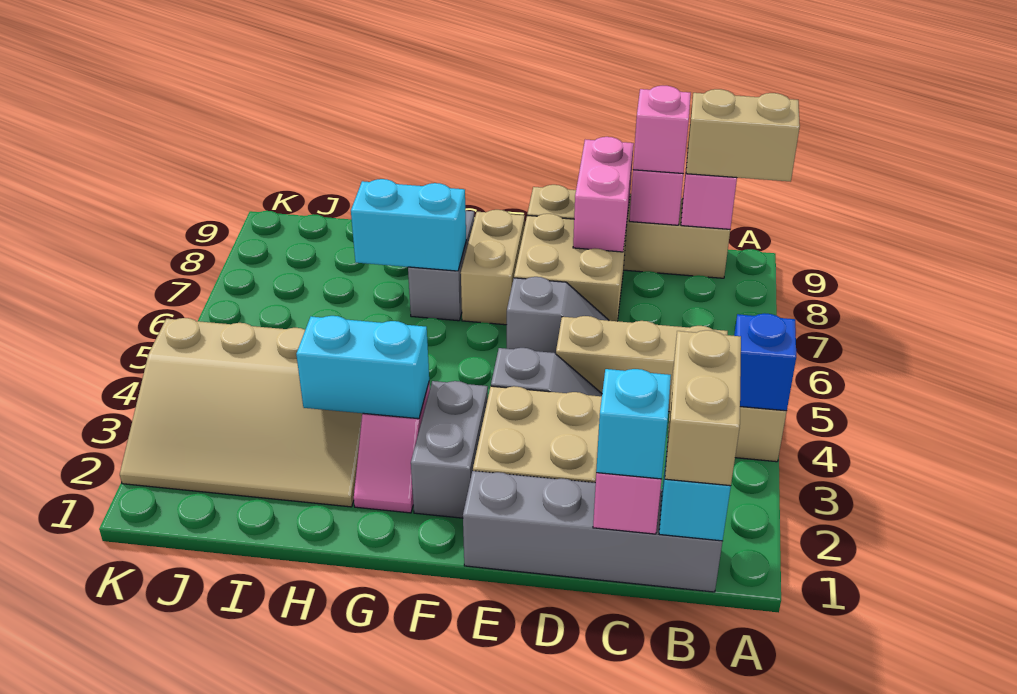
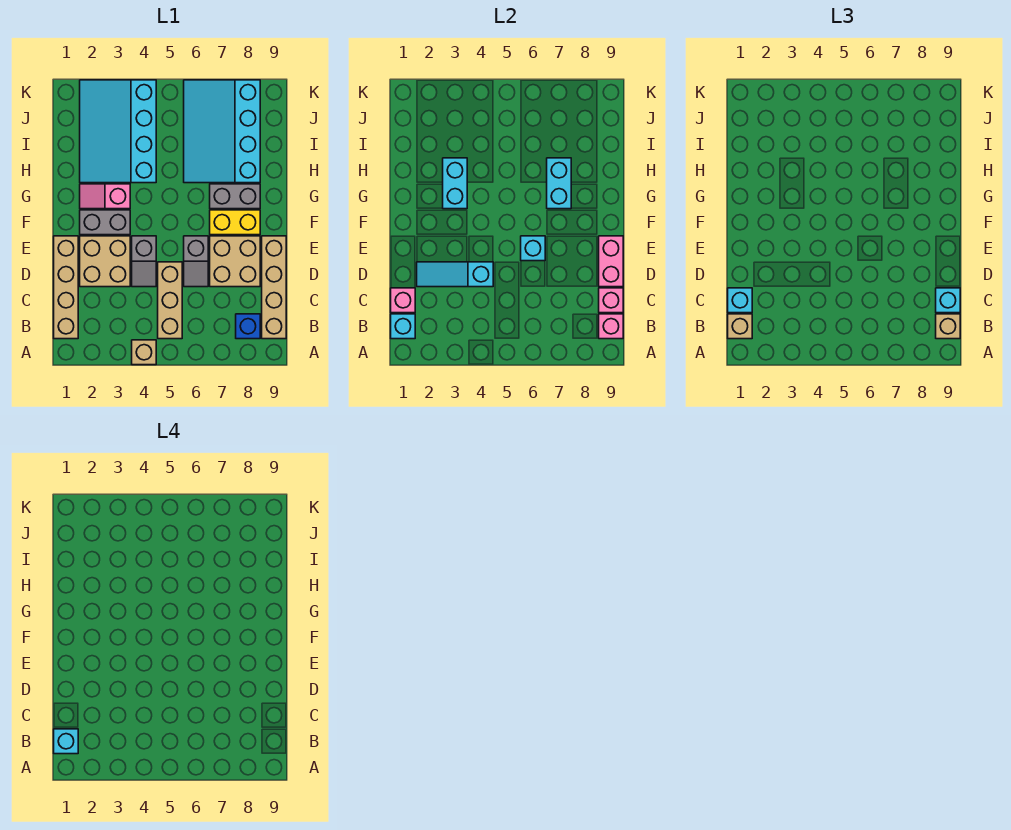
blue brick A4 level 2 -> blue brick B8 level 1
tan brick A9:B9 level 3 -> tan brick B9 level 3
grey brick B1:E1 level 1 -> tan brick B1:E1 level 1
tan brick B1:B2 level 3 -> tan brick B1 level 3
none -> cyan brick B1 level 4
pink brick C9 level 3 -> cyan brick C9 level 3
none -> cyan slope D2:D4 level 2 top 4
pink brick D8:D9 level 2 -> pink brick D9:E9 level 2
none -> cyan brick E6 level 2
tan brick F7:F8 level 1 -> yellow brick F7:F8 level 1
tan slope H2:K4 level 1 top 4 -> cyan slope H2:K4 level 1 top 4
none -> cyan slope H6:K8 level 1 top 8

